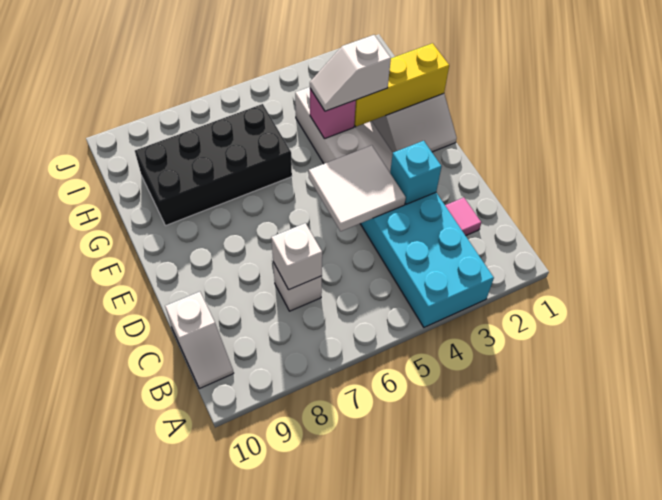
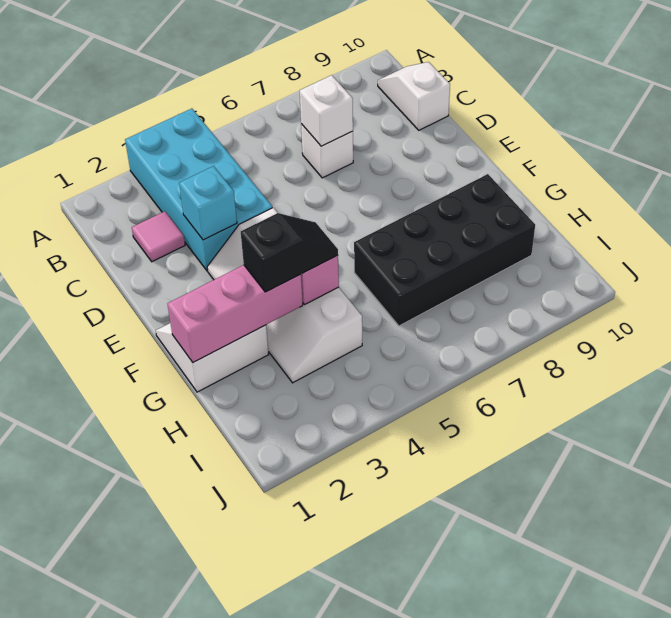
white tile D4:E5 level 2 -> none
yellow brick G1:G3 level 2 -> pink brick G1:G3 level 2
white slope G3:G4 level 3 top 3 -> black slope G3:G4 level 3 top 3

